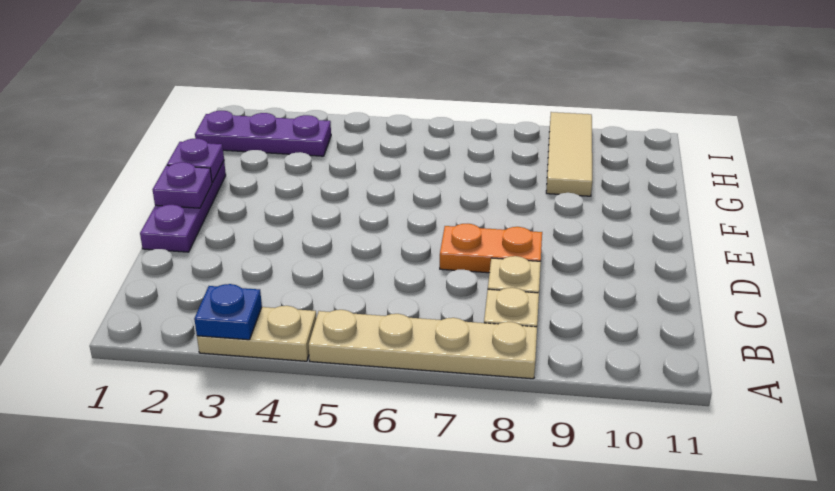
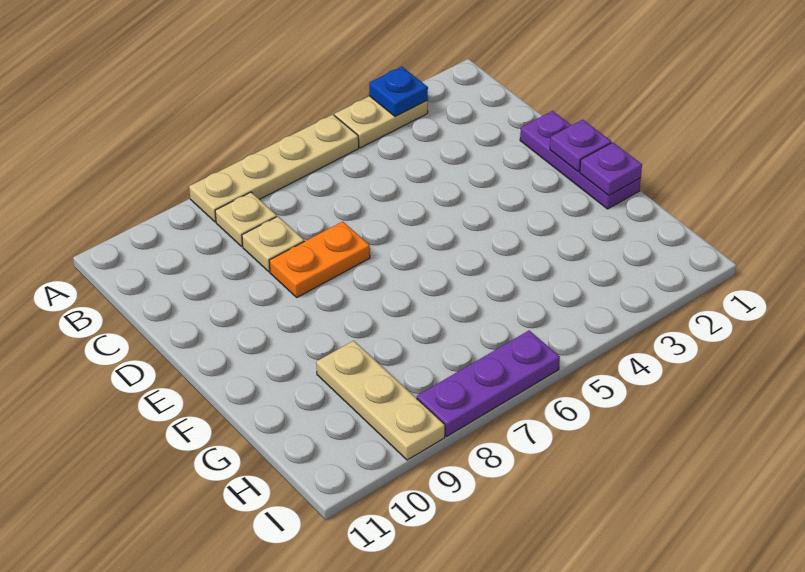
tan tile G9:I9 level 1 -> tan plate G9:I9 level 1
purple plate H1:H3 level 1 -> purple plate I6:I8 level 1

